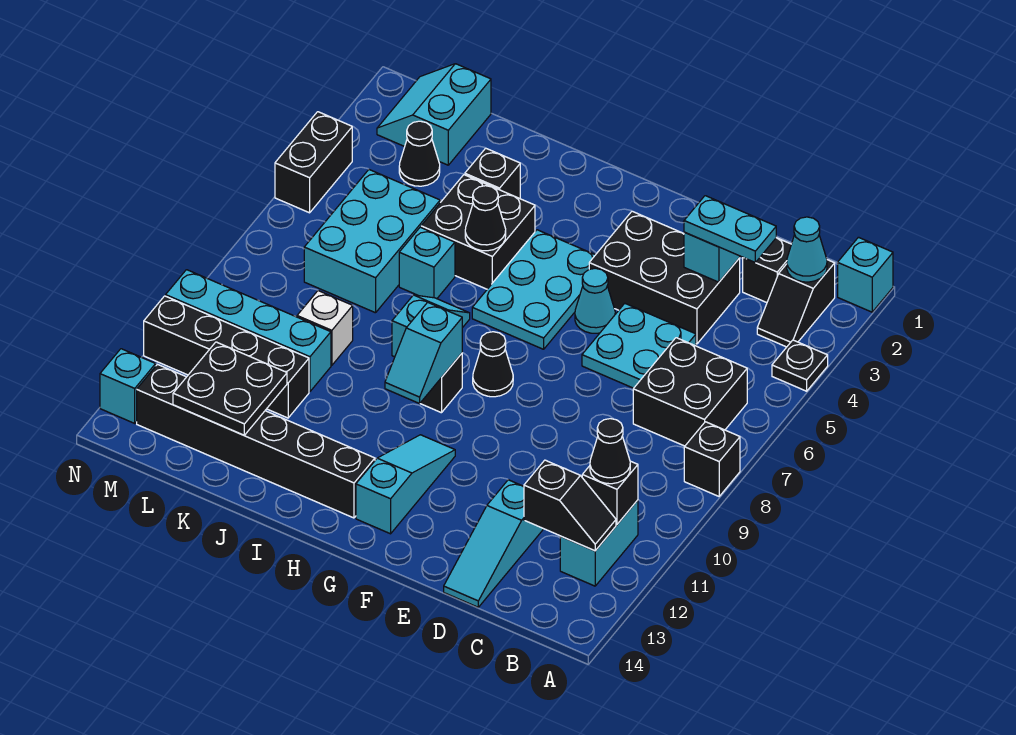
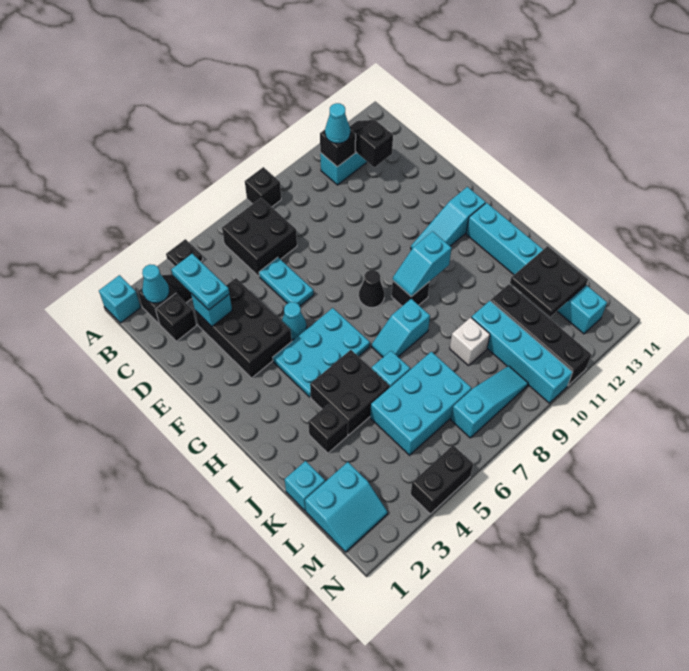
black cone B11 level 3 -> cyan cone B11 level 3
cyan plate D5:E6 level 1 -> cyan plate D6:E6 level 1
cyan slope D12:D14 level 1 top 12 -> cyan slope M7:M9 level 1 top 7
cyan slope H9:H10 level 2 top 9 -> cyan slope H9:H10 level 2 top 10
black brick H13:M13 level 1 -> cyan brick H13:M13 level 1
black cone I5 level 2 -> none
black cone L3 level 1 -> none
cyan brick N13 level 1 -> cyan brick K1 level 1

